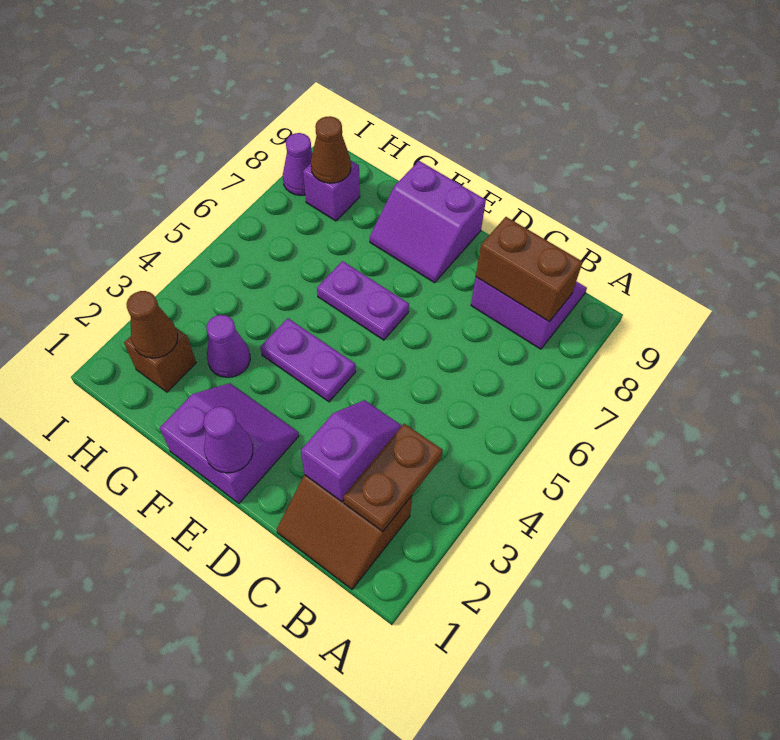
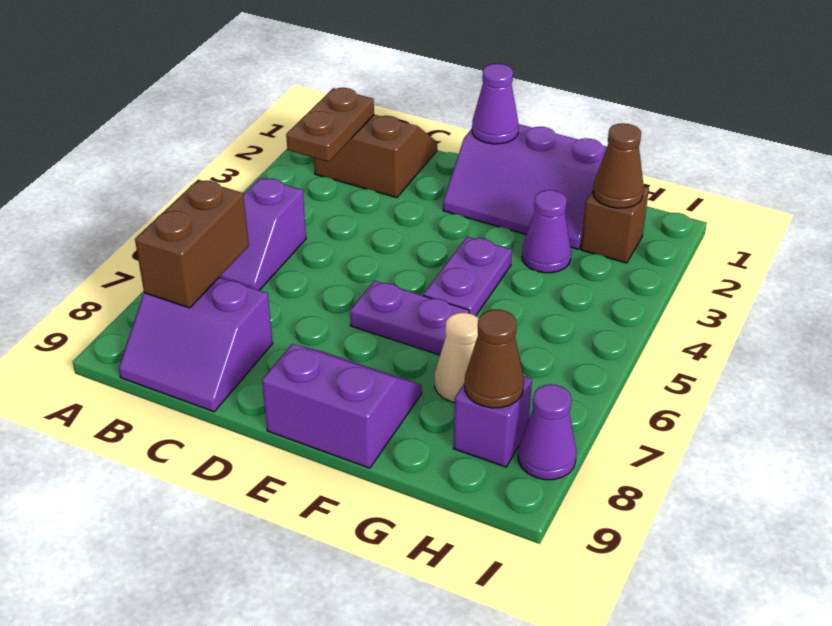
brown brick B8:C8 level 2 -> brown brick B7:B8 level 2
purple slope C2:C3 level 2 top 2 -> purple slope B5:B6 level 1 top 5
purple slope E1:F2 level 1 top 1 -> purple slope E1:G2 level 1 top 1
purple plate E4:F4 level 1 -> purple plate F4:F5 level 1
none -> tan cone G7 level 1

